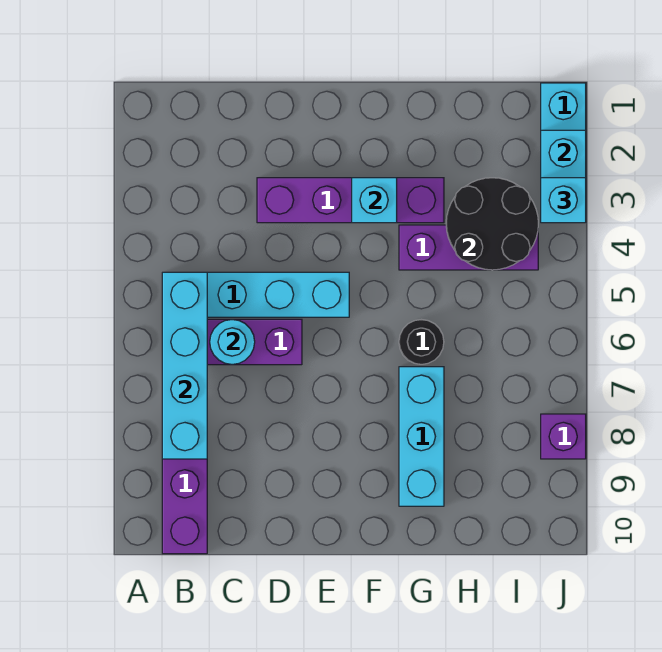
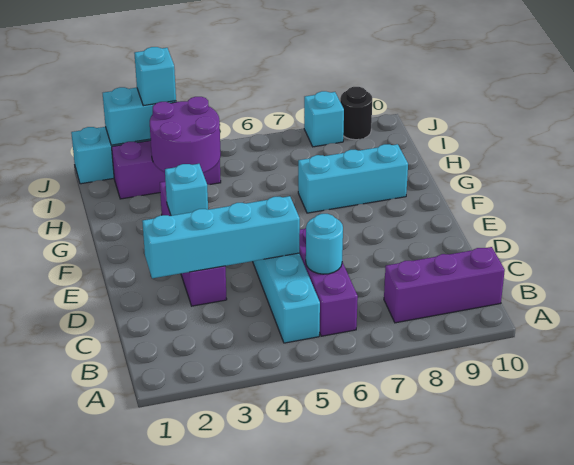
cyan brick B5:B8 level 2 -> cyan brick D2:D5 level 2
purple brick G4:I4 level 1 -> purple brick I2:I4 level 1
black round brick G6 level 1 -> black round brick J9 level 1
black round brick H3:I4 level 2 -> purple round brick H3:I4 level 2
purple brick J8 level 1 -> cyan brick J8 level 1

